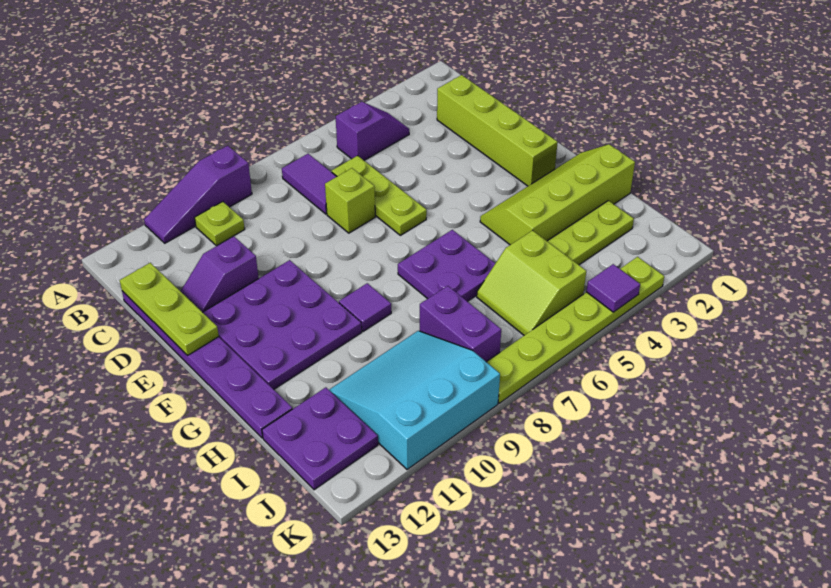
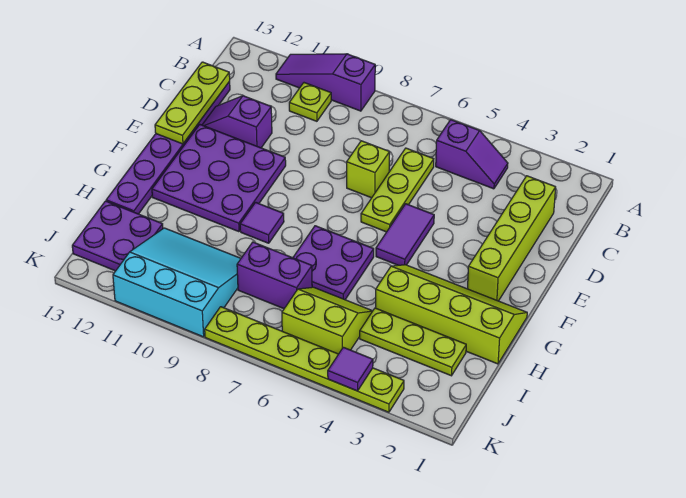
purple tile B7:C7 level 1 -> purple tile E5:F5 level 1
lime slope I5:J6 level 1 top 5 -> lime slope I5:J6 level 1 top J
purple brick I8:J8 level 1 -> purple brick I7:I8 level 1

